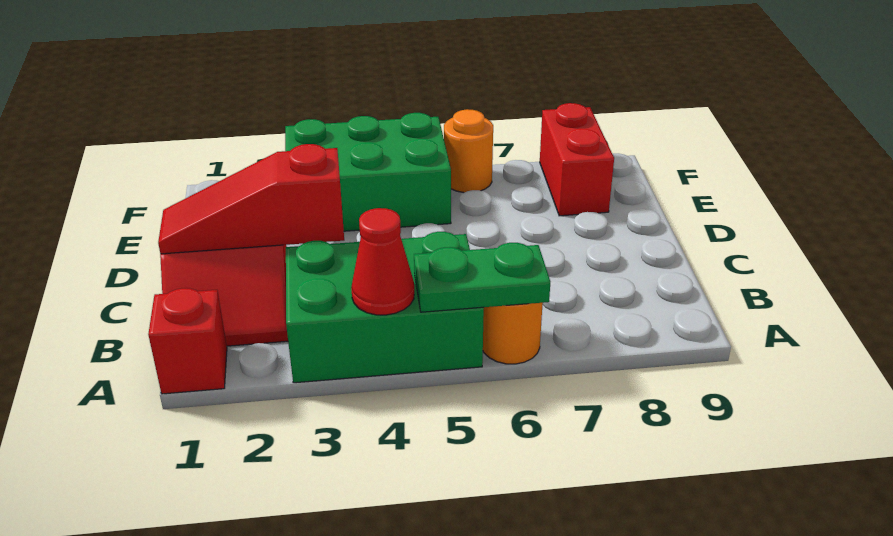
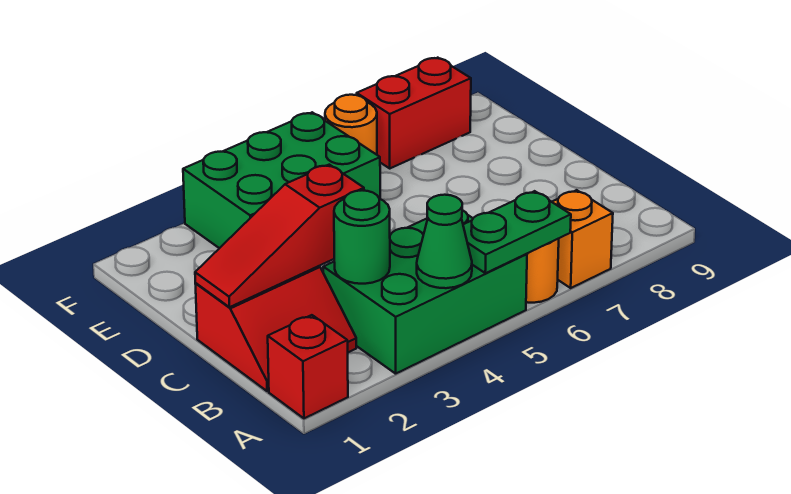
red cone A4 level 2 -> green cone A4 level 2
none -> orange brick A7 level 1
none -> green round brick B3 level 2
red brick E8:F8 level 1 -> red brick F7:F8 level 1

